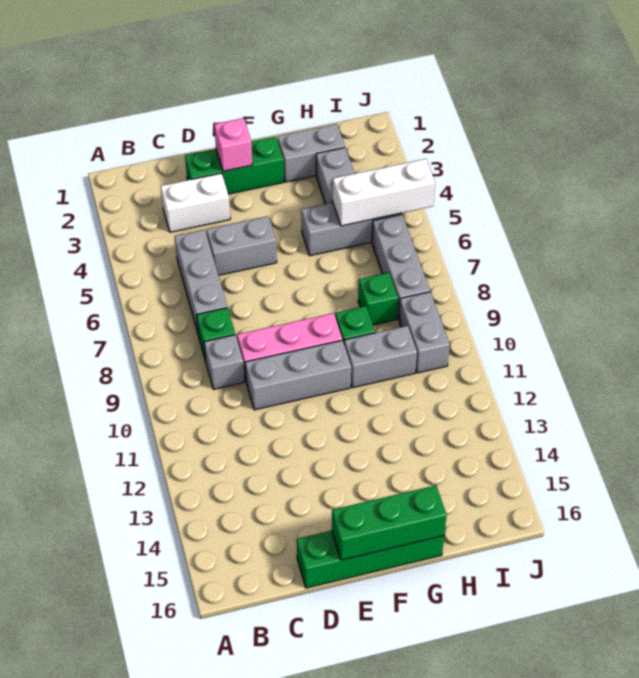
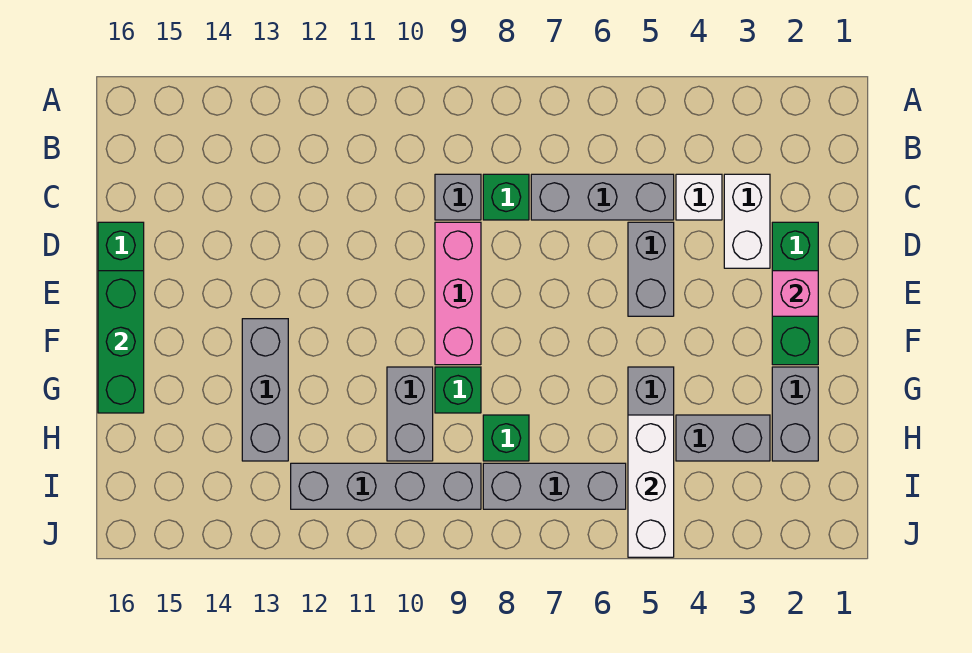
none -> white brick C4 level 1
grey brick D10:F10 level 1 -> grey brick F13:H13 level 1
grey brick I9:I10 level 1 -> grey brick I9:I12 level 1

